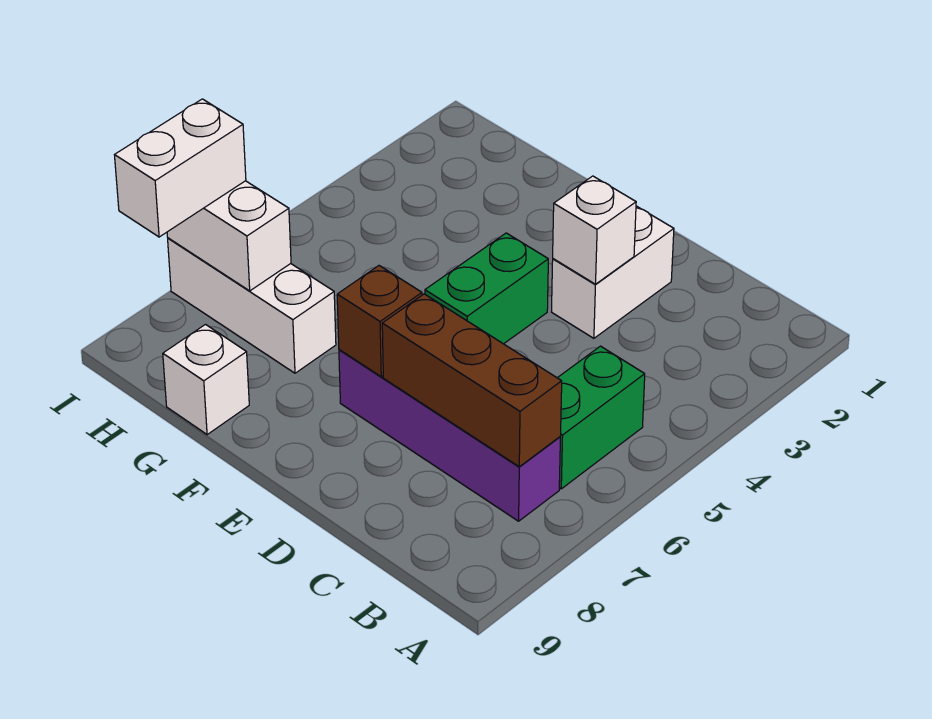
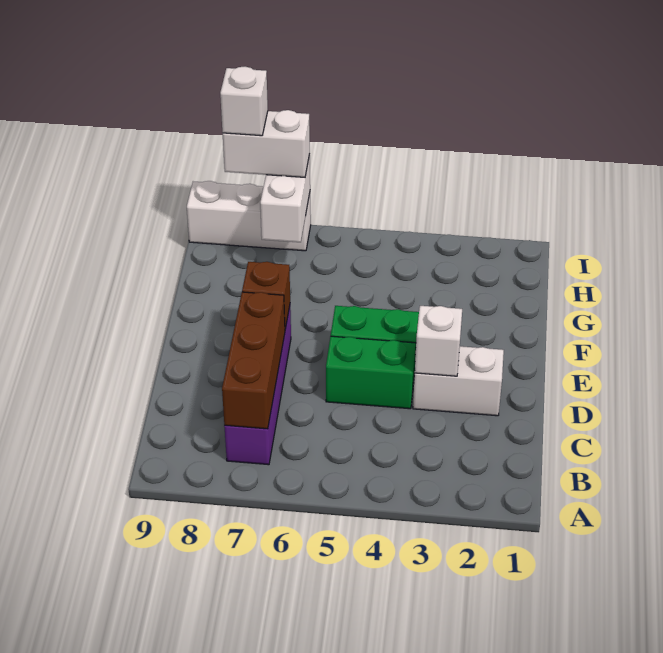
green brick B5:B6 level 1 -> green brick D4:D5 level 1
white brick G7:I7 level 1 -> white brick I7:I9 level 1
white brick G9 level 1 -> white brick I8 level 4

